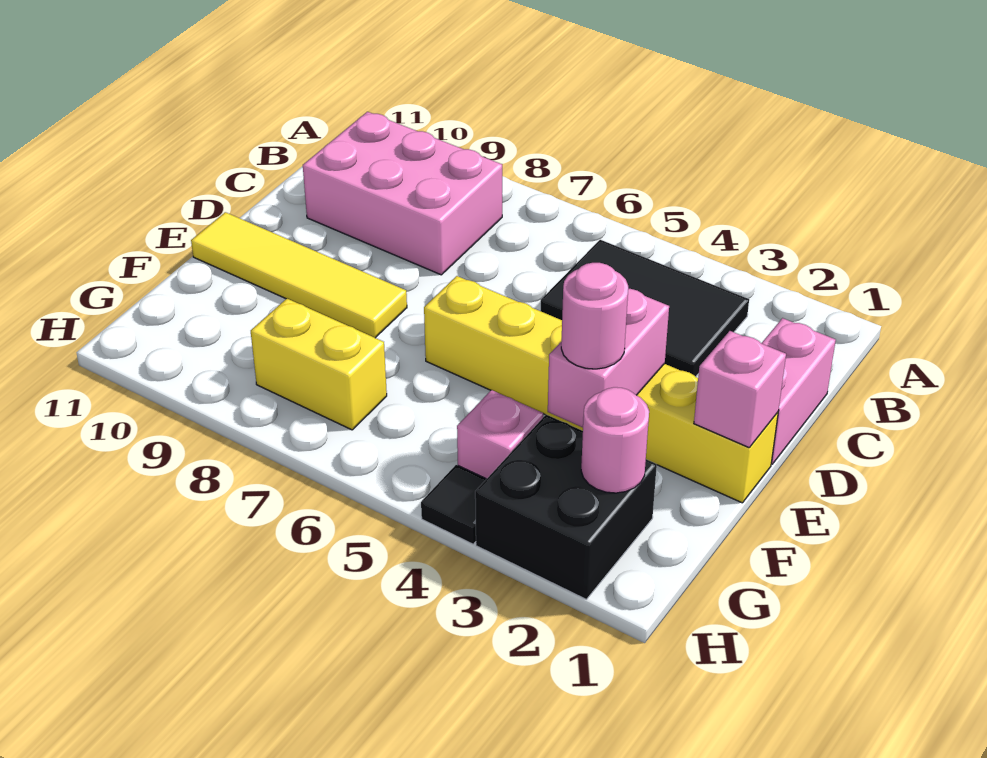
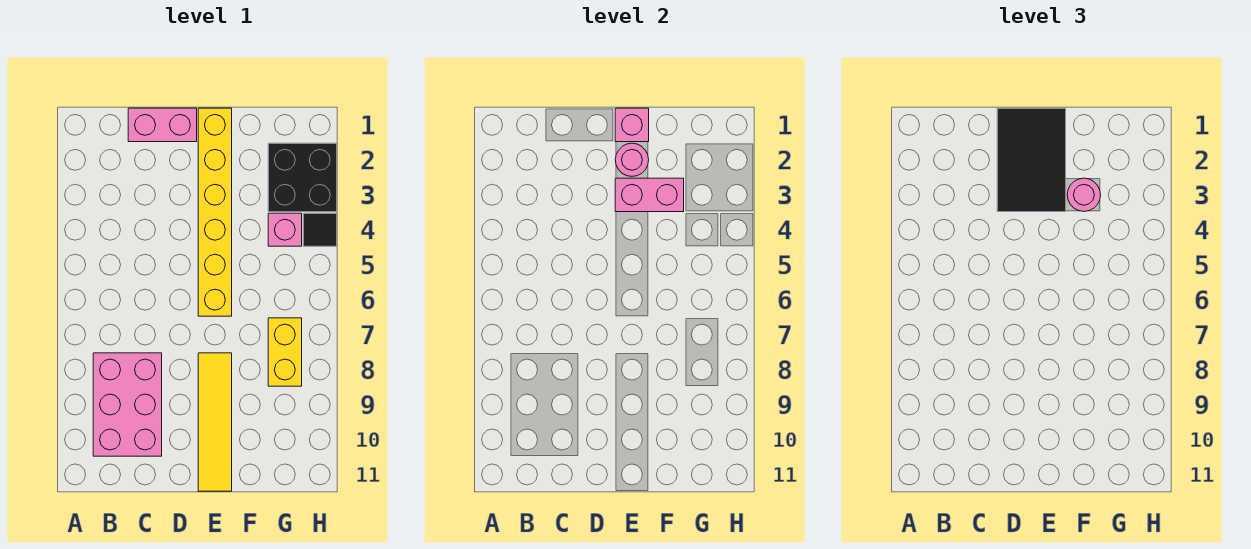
black tile B3:C5 level 1 -> black tile D1:E3 level 3
pink round brick G2 level 2 -> pink round brick E2 level 2

